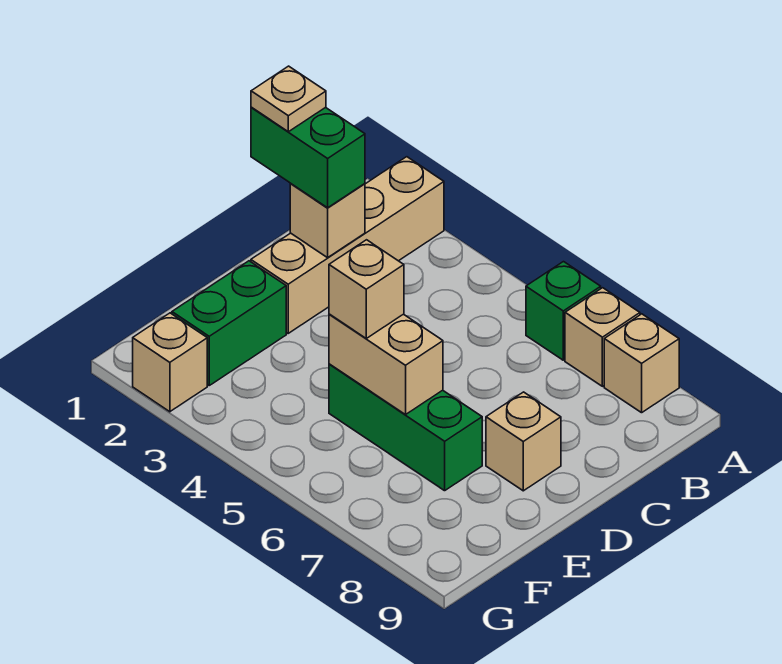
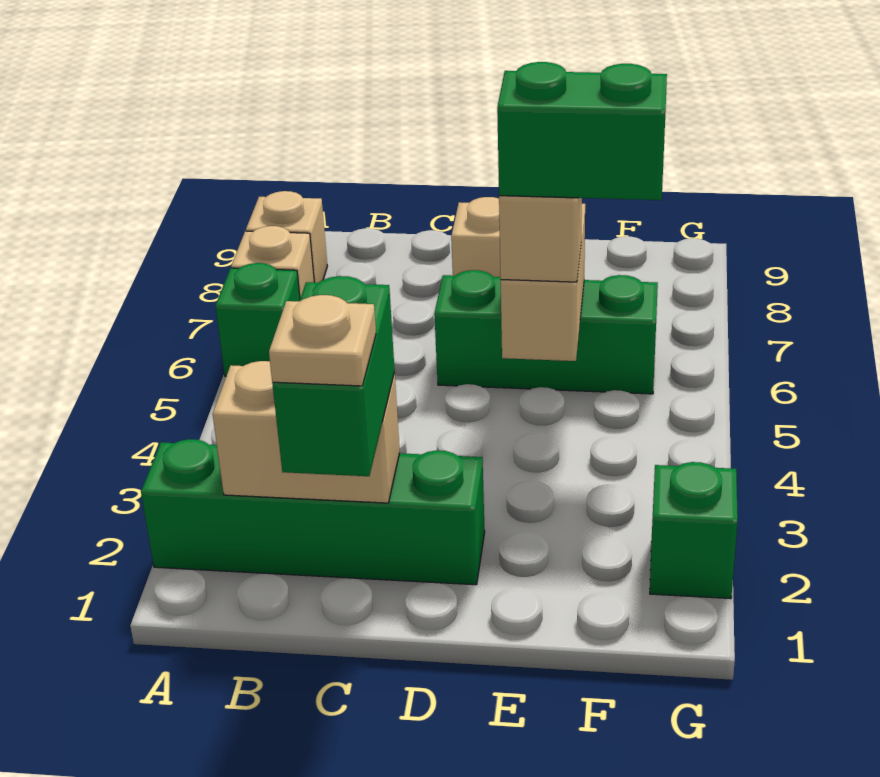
tan brick A2:D2 level 1 -> green brick A2:D2 level 1
tan brick C2 level 2 -> tan brick B2:C2 level 2
green brick E2:F2 level 1 -> green brick E5:F5 level 4
green brick E5:E7 level 1 -> green brick D6:F6 level 1
tan brick G2 level 1 -> green brick G2 level 1

